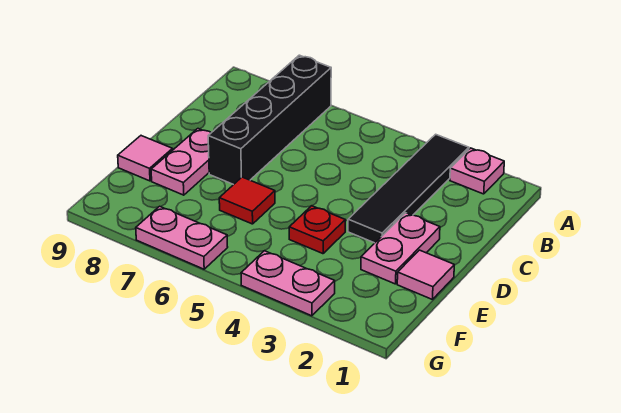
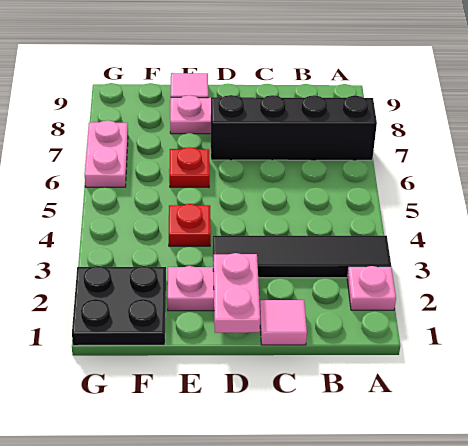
pink tile E1 level 1 -> pink tile C1 level 1
red tile E6 level 1 -> red plate E6 level 1
none -> black plate F1:G2 level 1
pink plate G3:G4 level 1 -> pink plate D1:D2 level 2

